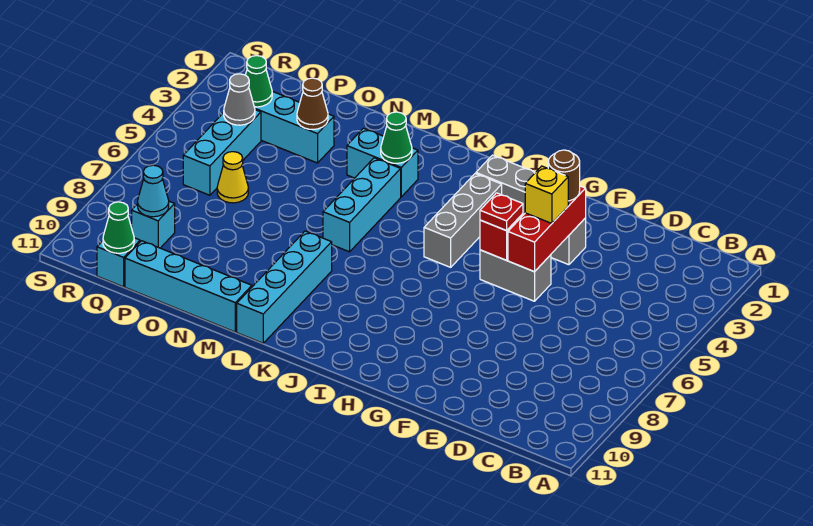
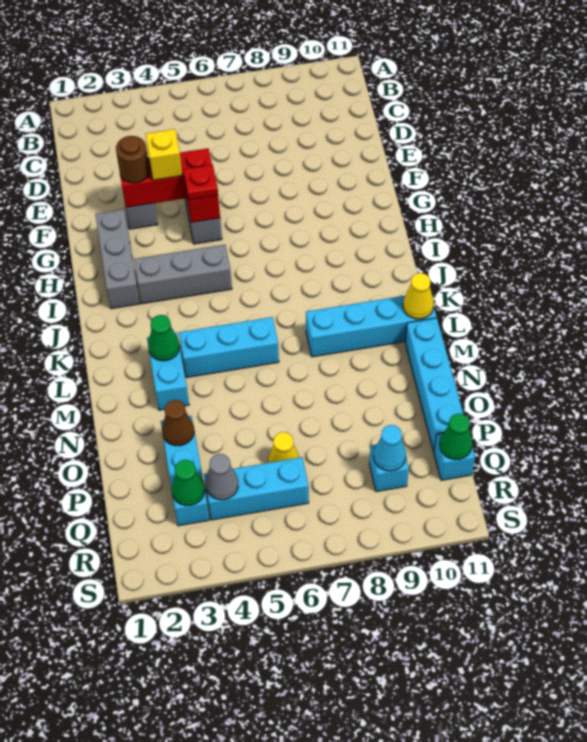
none -> yellow cone L11 level 2

